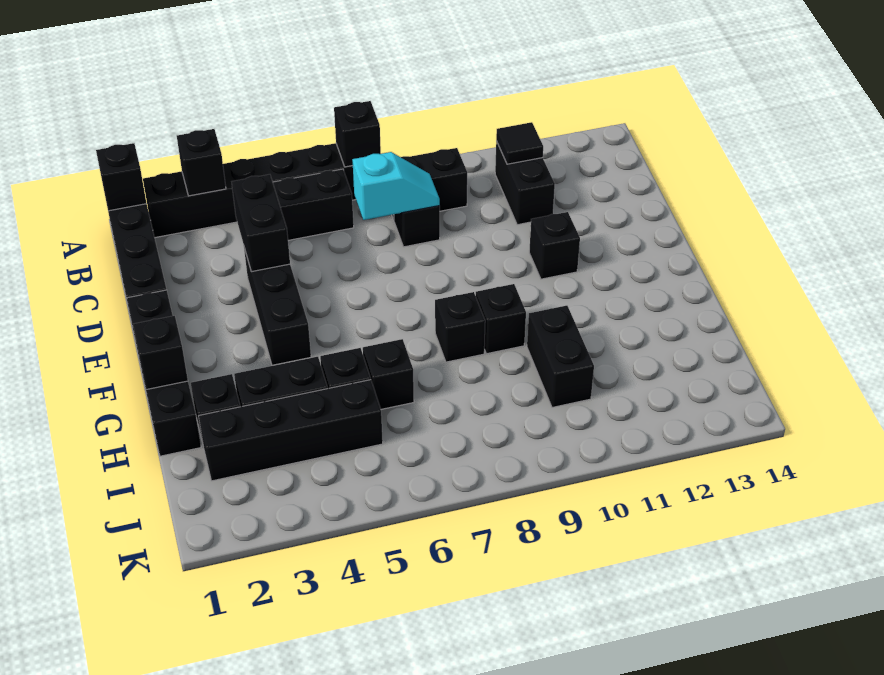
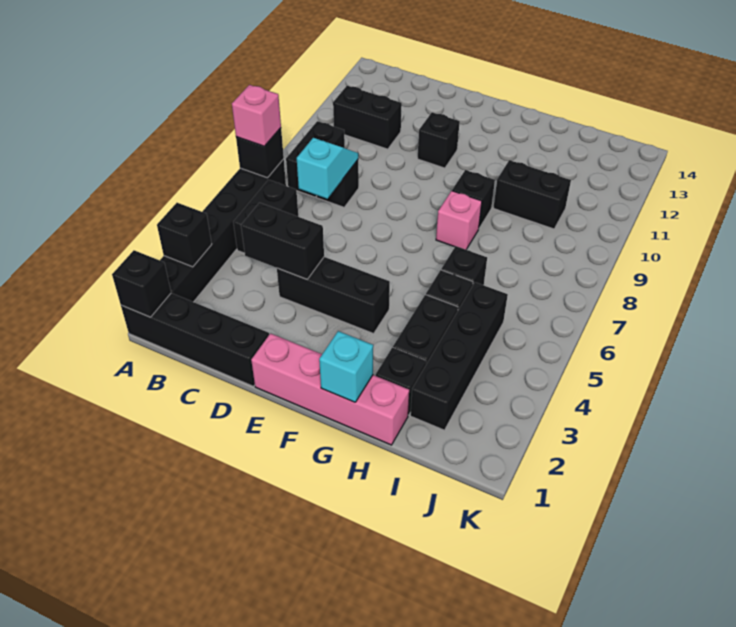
none -> pink brick A7 level 3
black tile B11 level 2 -> none
black brick E1:H1 level 1 -> pink brick E1:H1 level 1
black brick G1 level 2 -> cyan brick G1 level 2
black brick G8 level 1 -> pink brick G8 level 1

